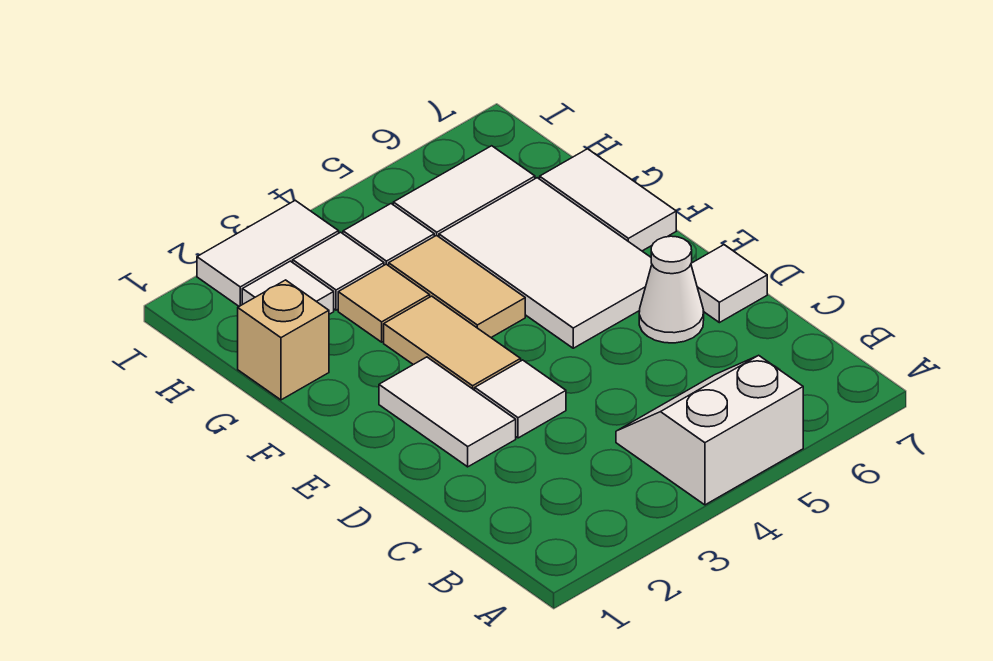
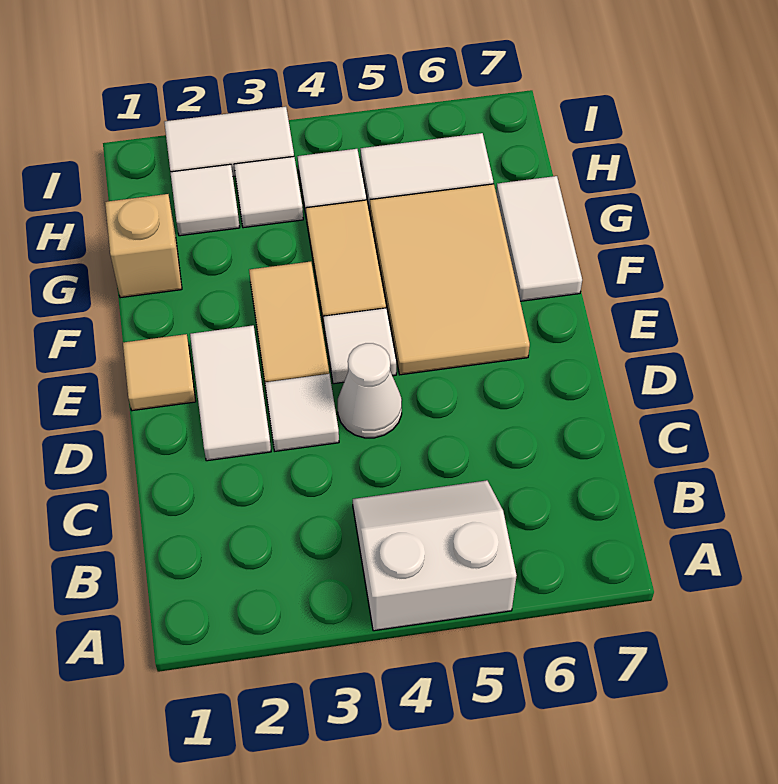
white cone D6 level 1 -> white cone D4 level 1
white tile D7 level 1 -> white tile E4 level 1
white tile E5:G6 level 1 -> tan tile E5:G6 level 1
tan tile G3 level 1 -> tan tile E1 level 1

